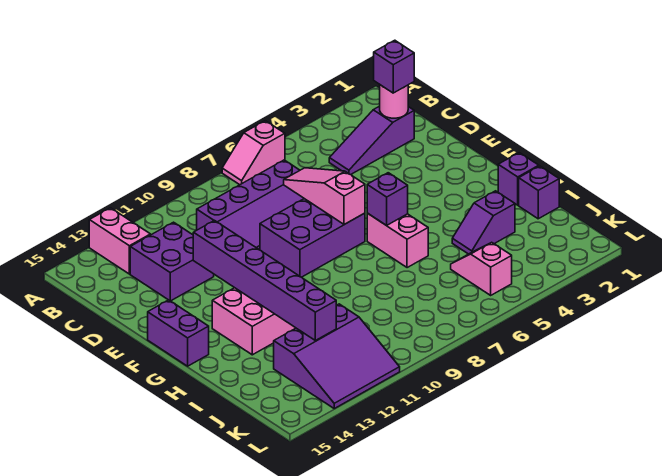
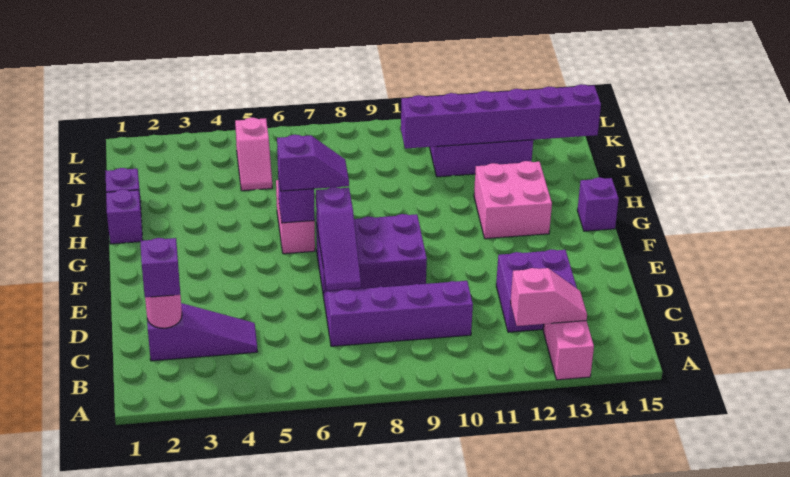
pink slope A6:A7 level 1 top 6 -> pink slope B12:B13 level 2 top 12
pink slope D7:F7 level 2 top F -> purple slope D7:F7 level 2 top F
purple brick E12:J12 level 2 -> purple brick J10:J15 level 2
purple brick F15:G15 level 1 -> purple brick G15 level 1
purple slope I3:I4 level 1 top 3 -> purple slope G6:G7 level 3 top 6

